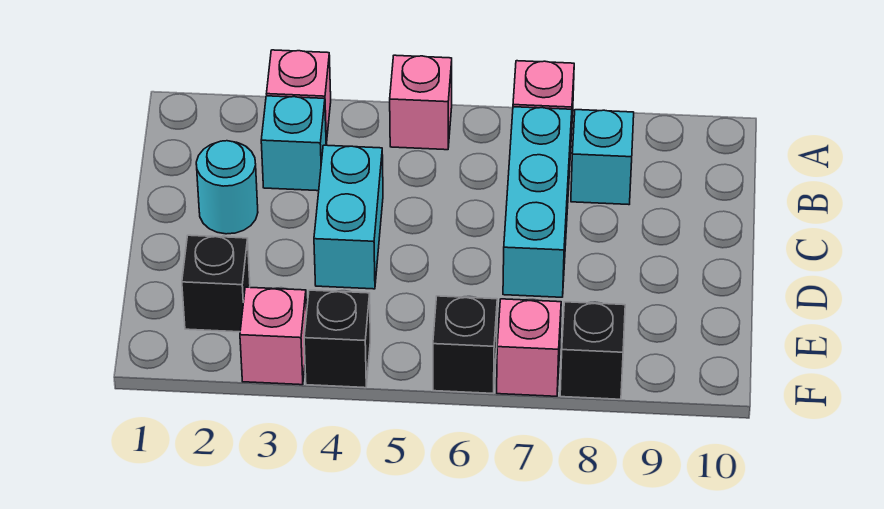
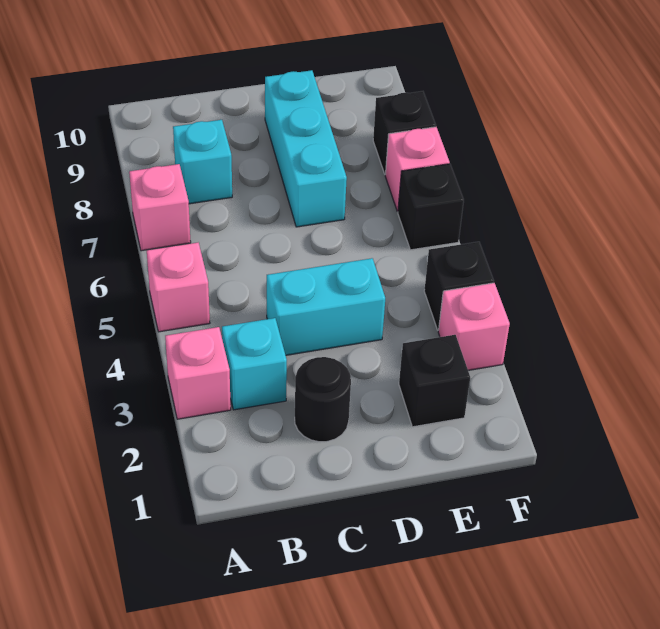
cyan brick B7:D7 level 1 -> cyan brick D7:D9 level 1
cyan round brick C2 level 1 -> black round brick C2 level 1

